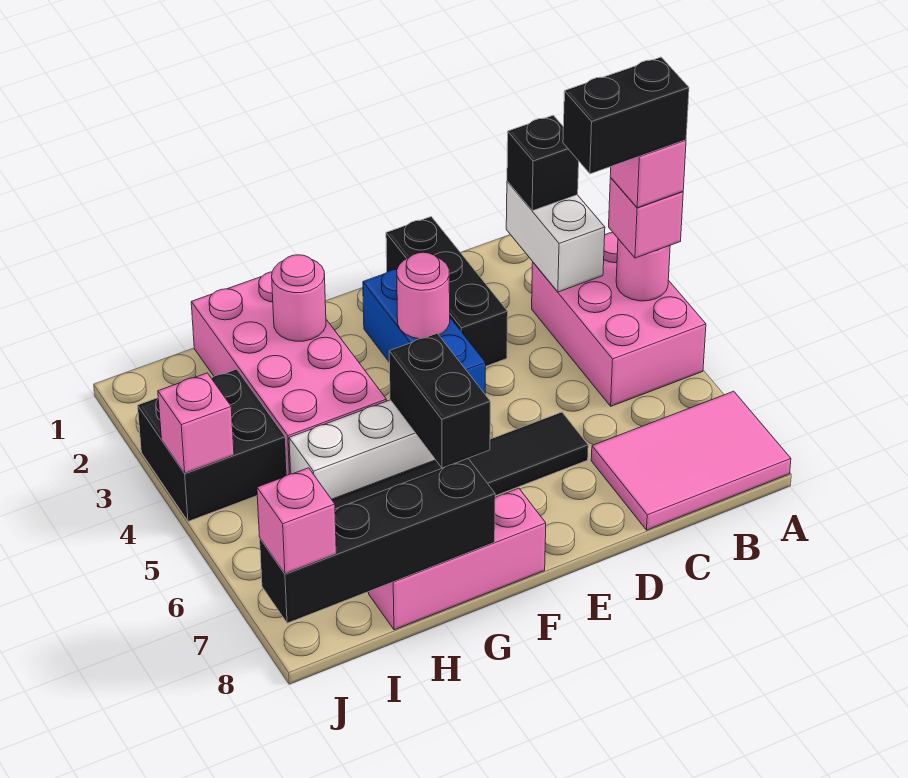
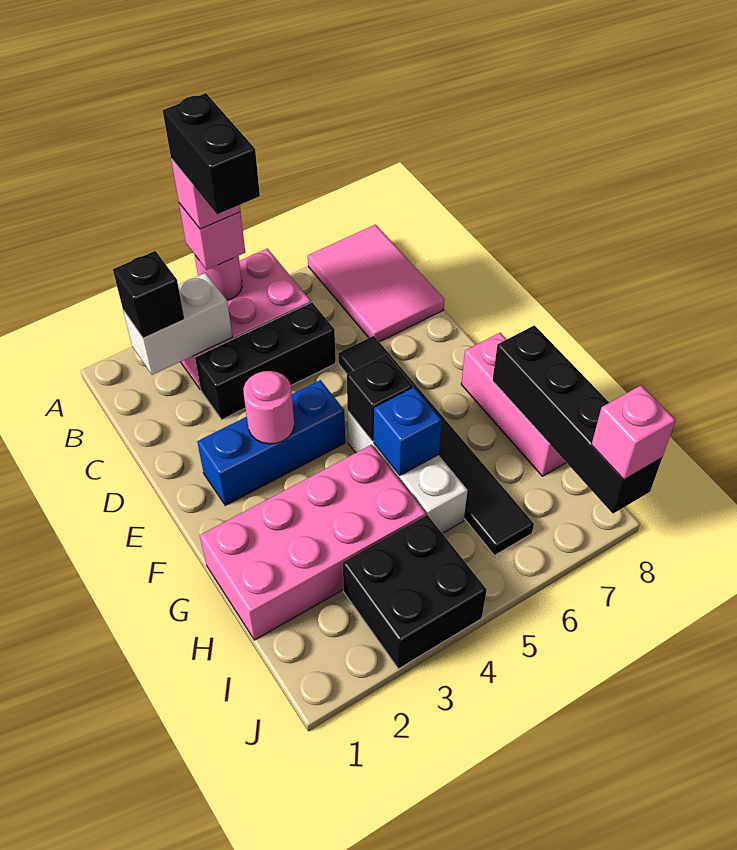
black brick D1:D3 level 1 -> black brick C3:C5 level 1
black brick F5:F6 level 2 -> black brick F5 level 2
pink round brick G2 level 2 -> none
none -> blue brick G5 level 2
pink brick J4 level 2 -> none

